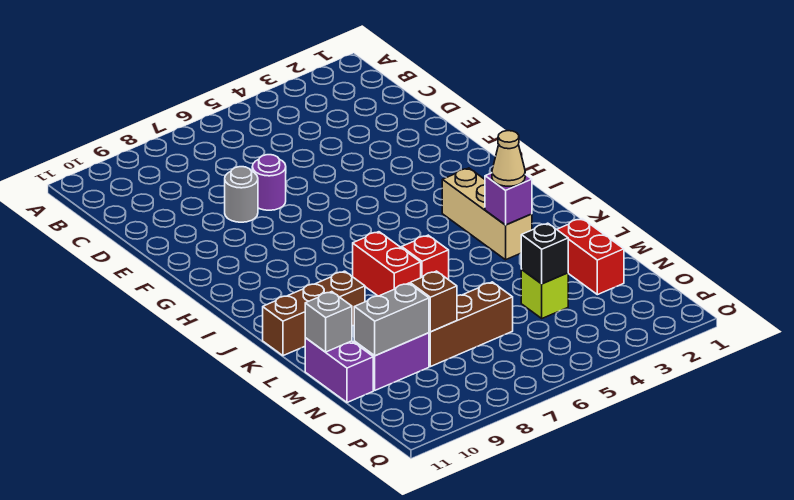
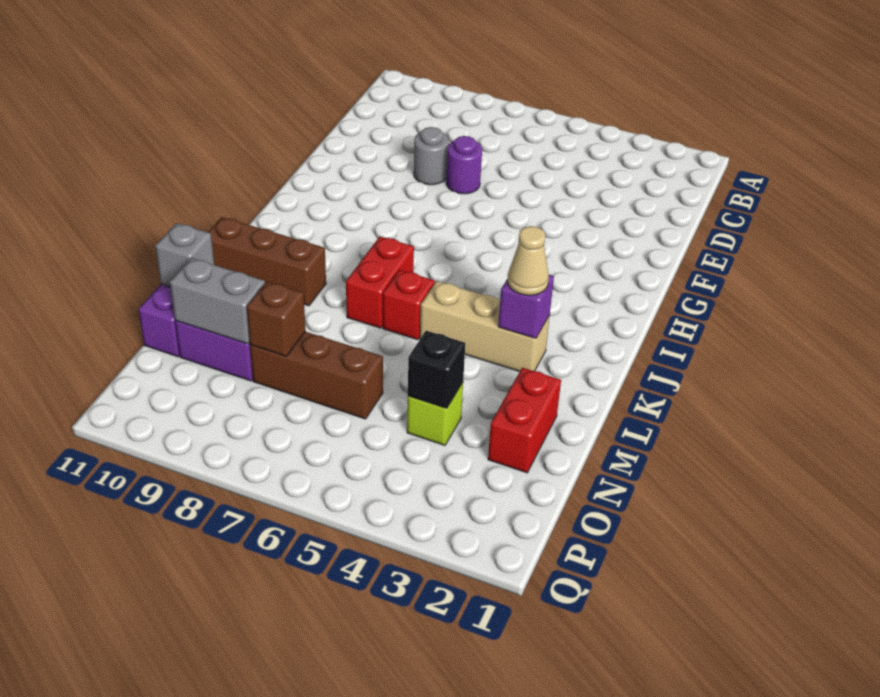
tan brick I3:K3 level 1 -> tan brick K3:K5 level 1

